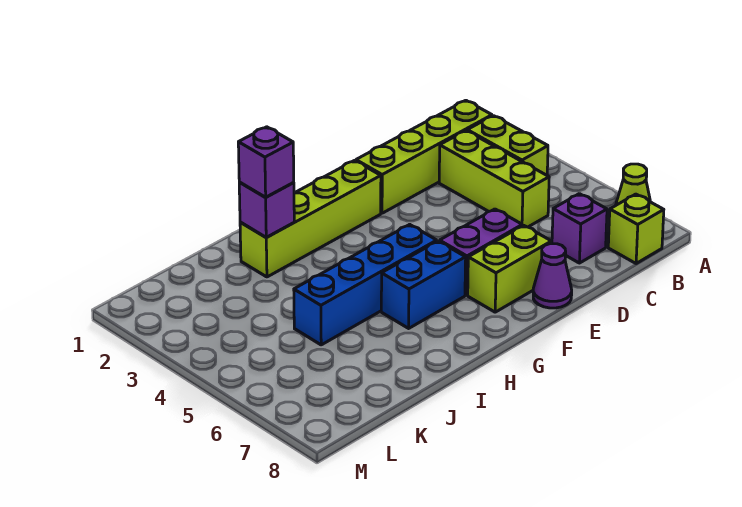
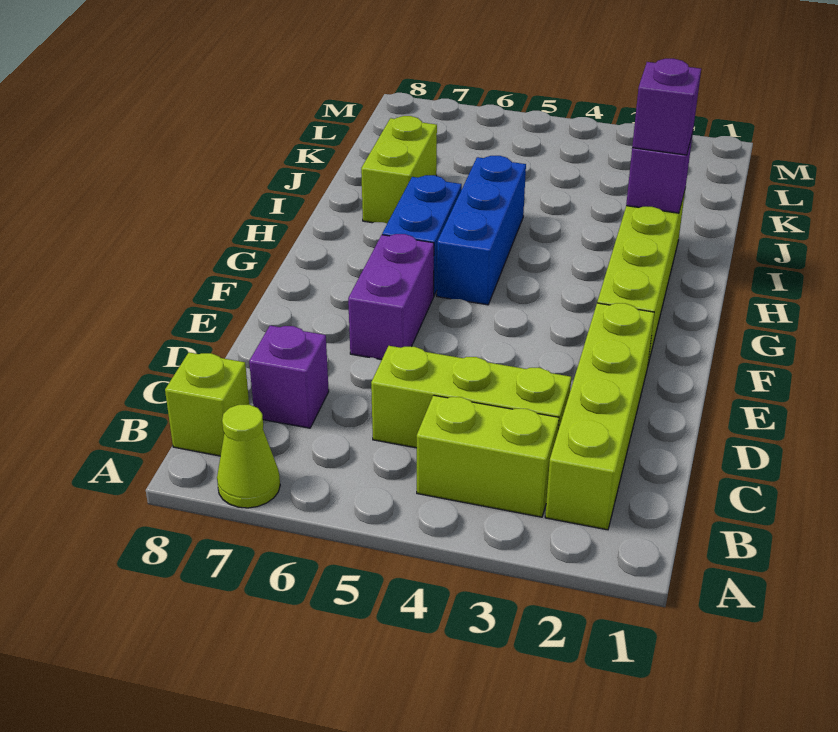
lime brick E7:F7 level 1 -> lime brick I7:J7 level 1
purple cone E8 level 1 -> none
blue brick G5:J5 level 1 -> blue brick G5:I5 level 1

